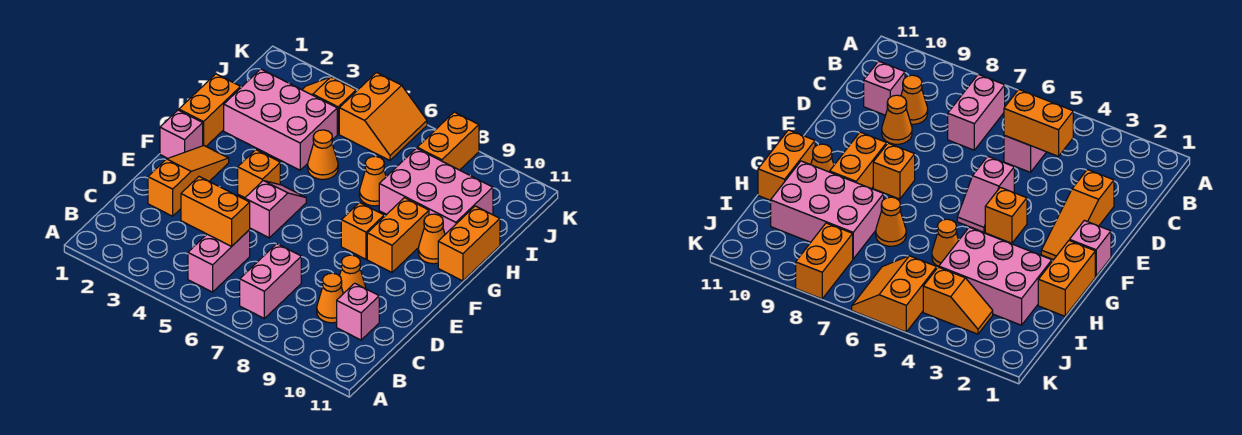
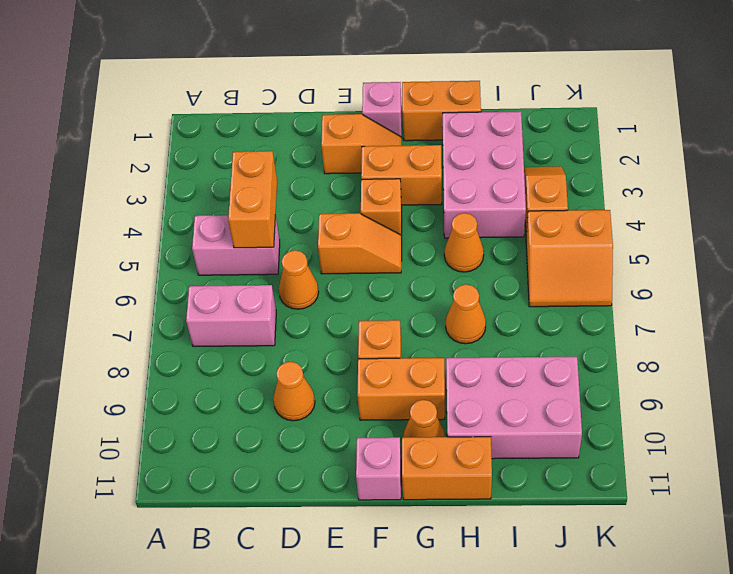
orange cone C9 level 1 -> orange cone D6 level 1
pink brick C10 level 1 -> pink brick F11 level 1
orange slope D2:F2 level 1 top D -> orange slope E2:F2 level 1 top E
pink slope E5:F5 level 1 top E -> orange slope E5:F5 level 1 top E
pink brick H8:I10 level 1 -> pink brick H9:J10 level 1
orange brick J8:K8 level 1 -> orange brick F3:G3 level 1

